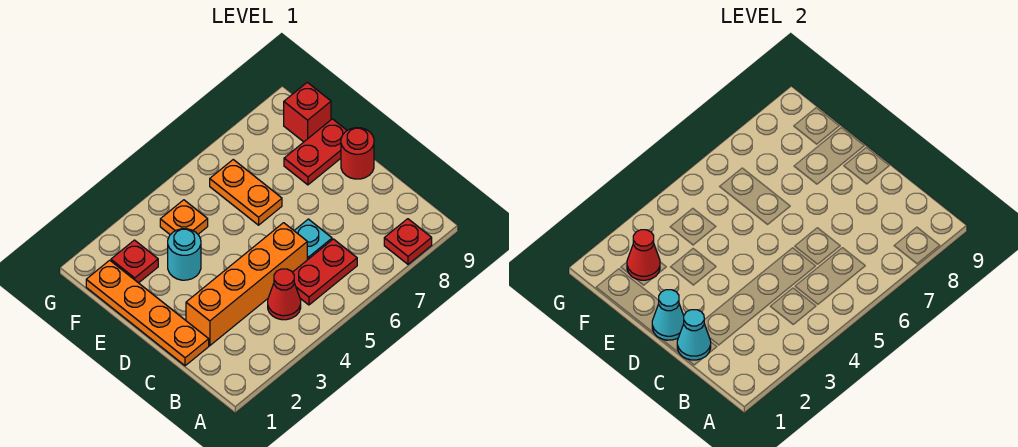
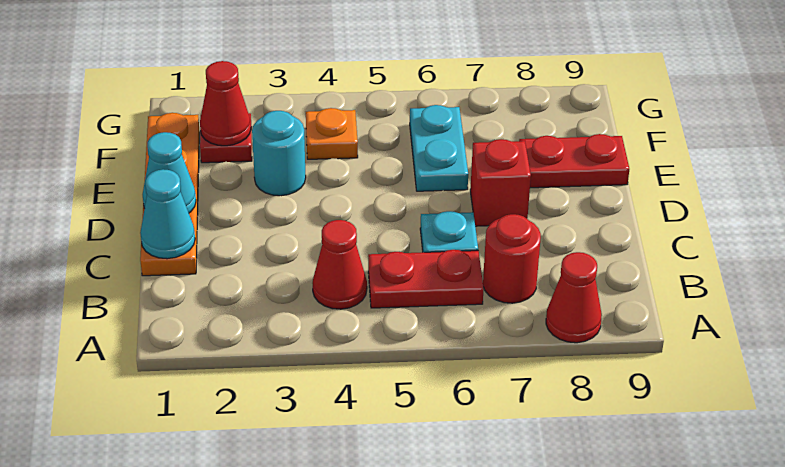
red plate A8 level 1 -> red cone A8 level 1
orange brick C2:C5 level 1 -> none
red round brick D9 level 1 -> red round brick B7 level 1
orange plate E6:F6 level 1 -> cyan plate E6:F6 level 1
red brick F9 level 1 -> red brick D7 level 1

